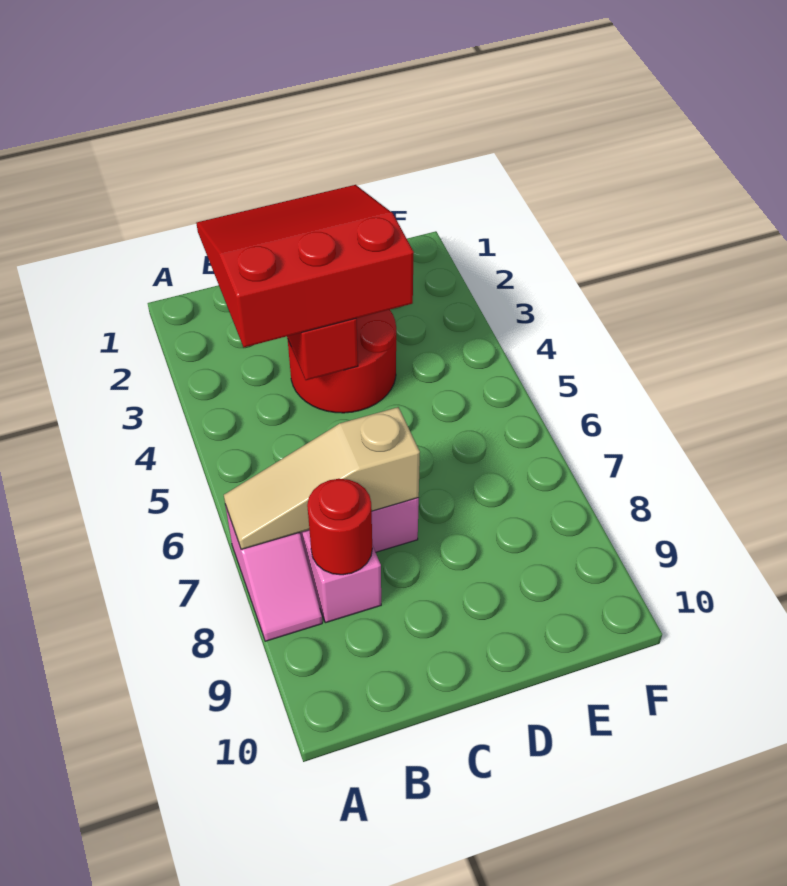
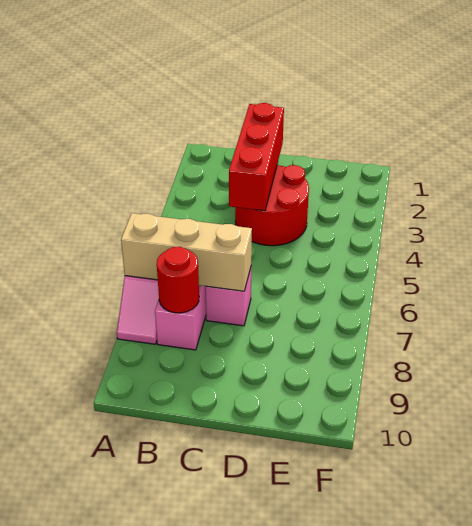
tan slope A7:C7 level 2 top C -> tan brick A7:C7 level 2
red slope B2:D4 level 3 top 4 -> none

